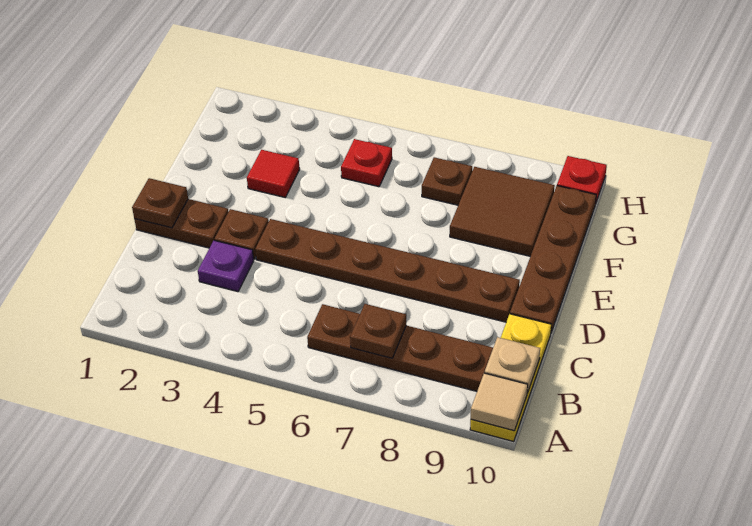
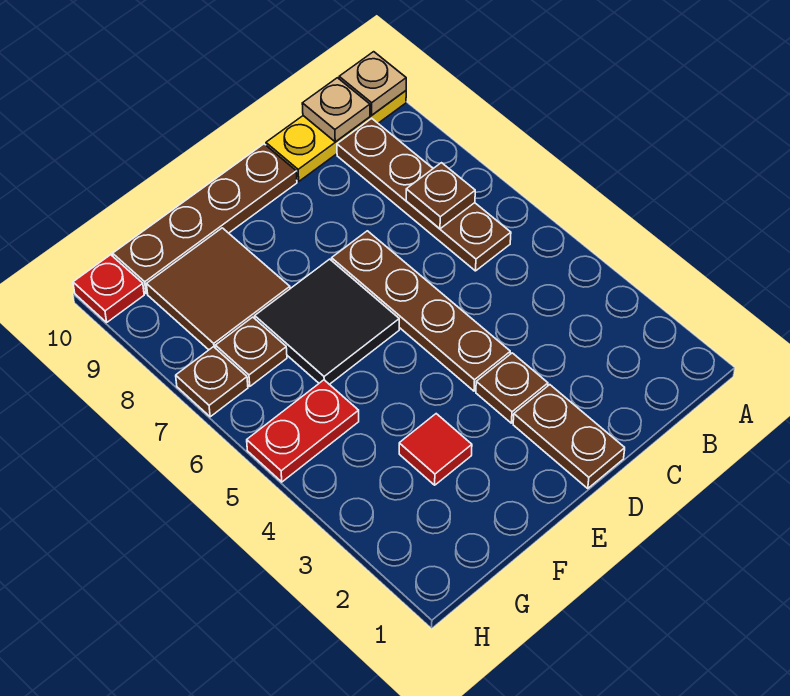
tan tile A10 level 2 -> tan plate A10 level 2
purple plate C3 level 1 -> none
brown plate D1 level 2 -> brown plate H7 level 1
brown plate D4:D9 level 1 -> brown plate D4:D7 level 1
none -> black tile E6:F7 level 1
red plate G5 level 1 -> red plate G5:H5 level 1

